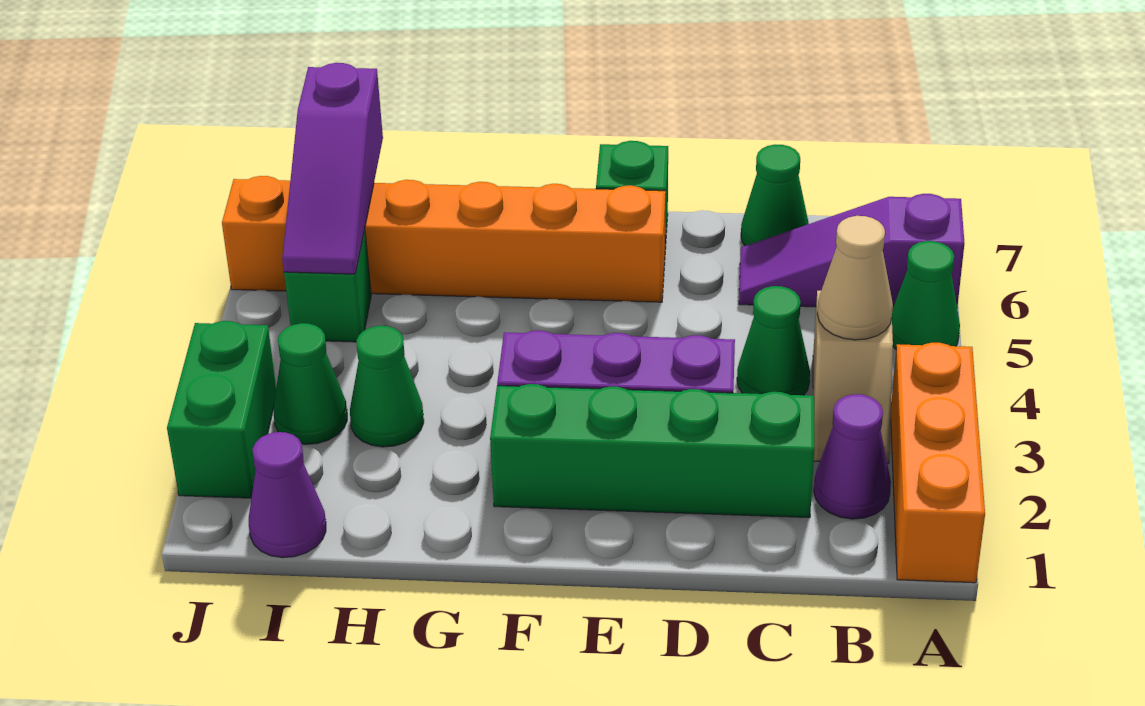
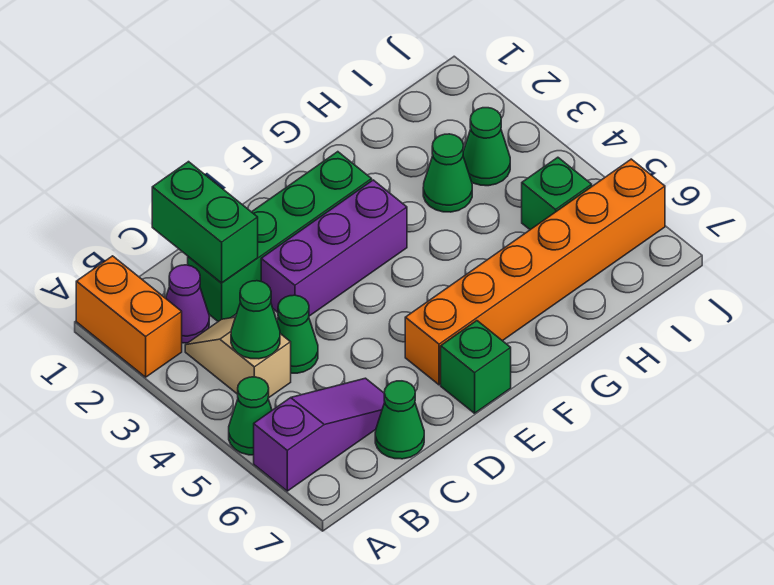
orange brick A1:A3 level 1 -> orange brick A1:A2 level 1
tan cone B4 level 2 -> green cone B4 level 2
purple cone I1 level 1 -> none
purple slope I5:I7 level 2 top 7 -> none
green brick J2:J3 level 1 -> green brick C1:C2 level 2

